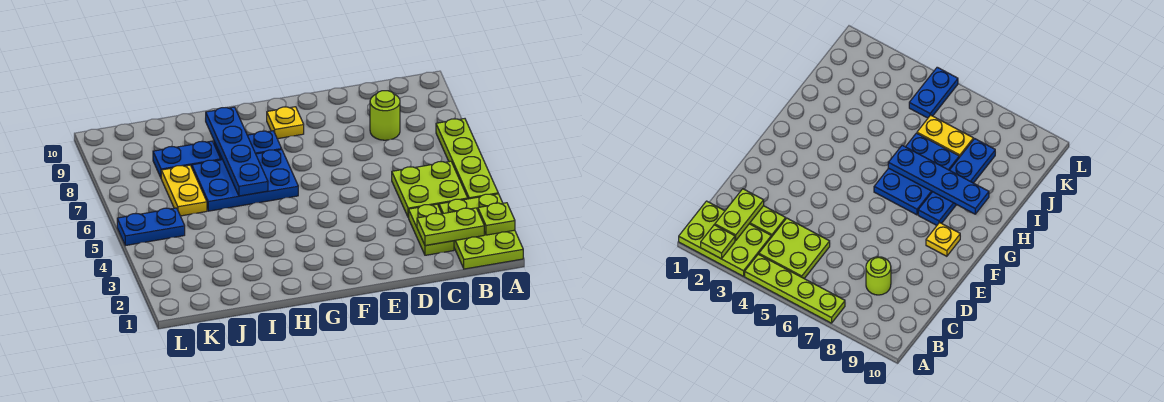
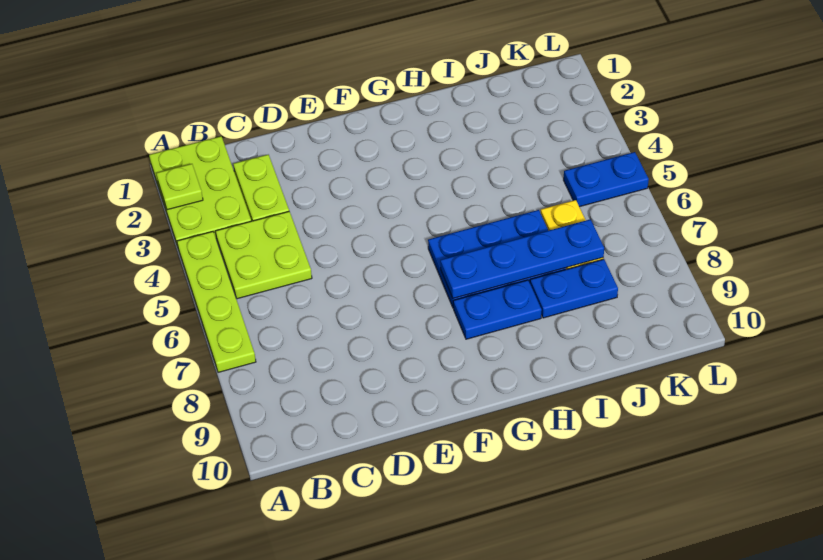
lime plate B2:C2 level 2 -> none
lime round brick C8 level 1 -> none
yellow plate F9 level 1 -> none
blue plate H6:H9 level 2 -> blue plate G7:J7 level 2

